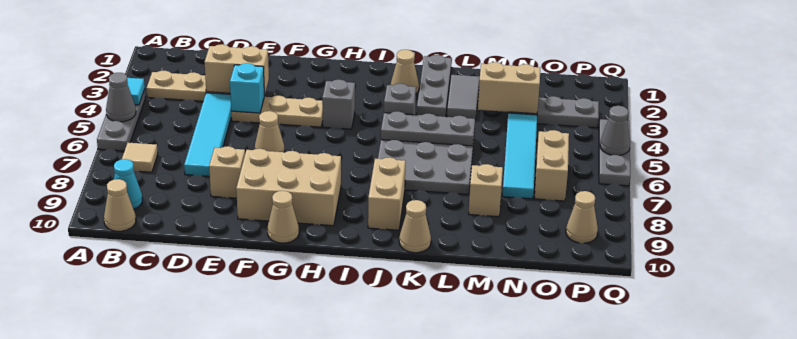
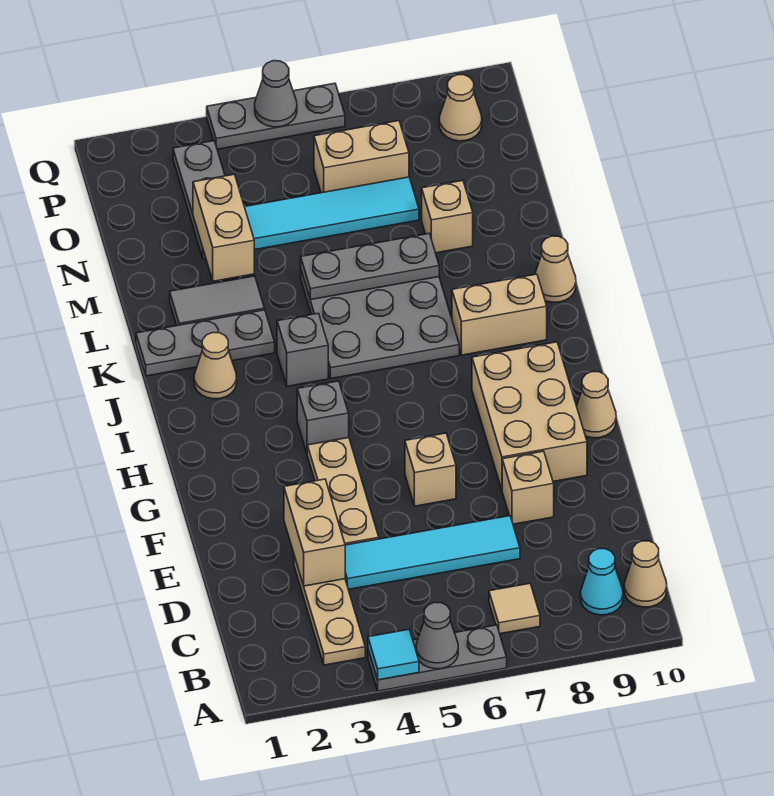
cyan brick E4 level 2 -> none
tan cone F6 level 1 -> tan brick F6 level 1
grey plate J5:L5 level 2 -> grey plate L5:L7 level 2

